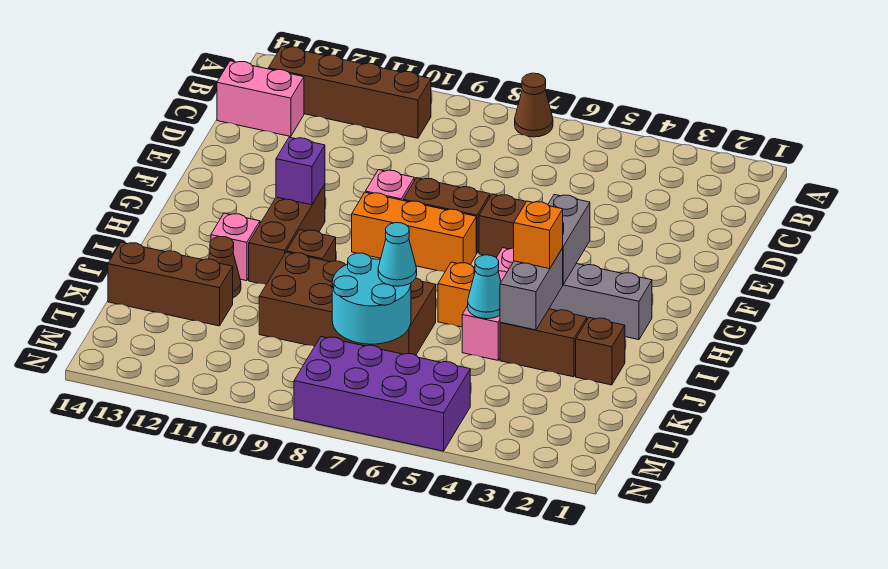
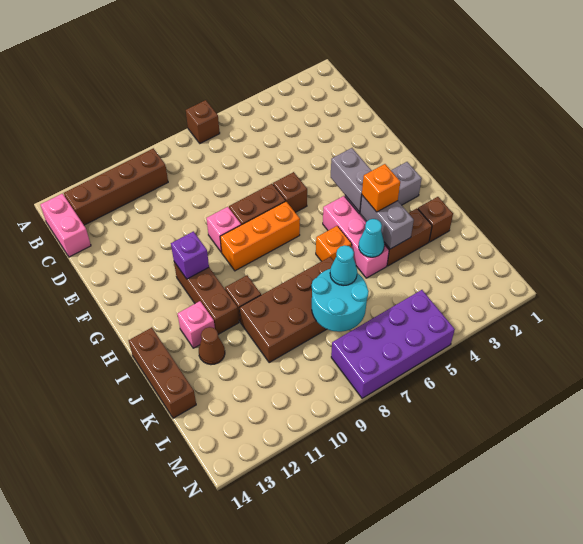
brown cone A7 level 1 -> brown brick A7 level 1
pink brick C13:C14 level 1 -> pink brick B14:C14 level 1
brown brick K12:K14 level 1 -> brown brick I14:K14 level 1

